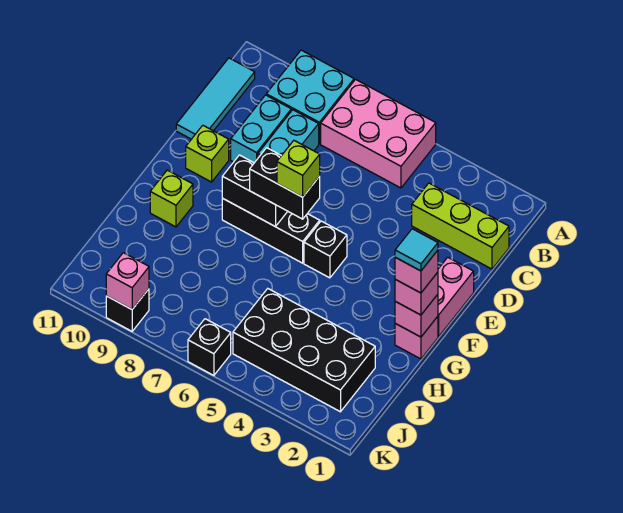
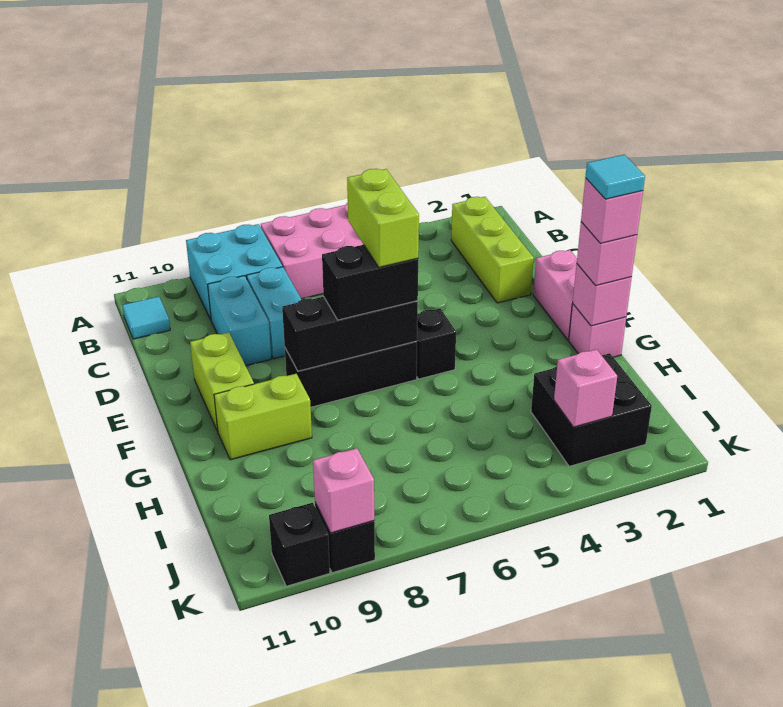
cyan tile B11:D11 level 1 -> cyan tile B11 level 1
lime brick C1:C3 level 1 -> lime brick B2:D2 level 1
lime brick E10 level 1 -> lime brick E10:F10 level 1
lime brick F6 level 4 -> lime brick E6:F6 level 4
black brick F7:F8 level 2 -> black brick F6:F8 level 2
lime brick G10 level 1 -> lime brick G9:G10 level 1
black brick I2:J5 level 1 -> black brick I2:J3 level 1
none -> pink brick J3 level 2
black brick K6 level 1 -> black brick K10 level 1

